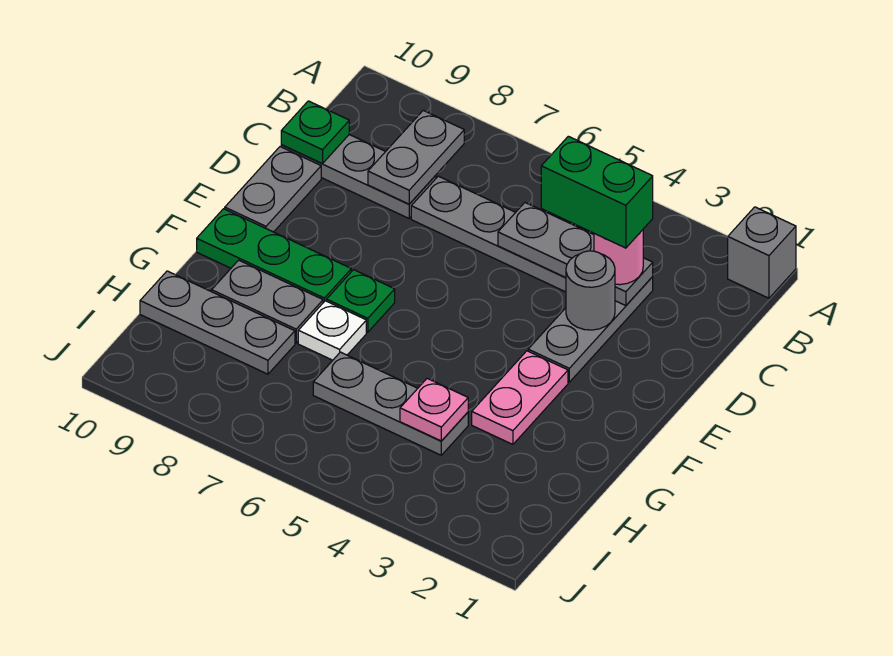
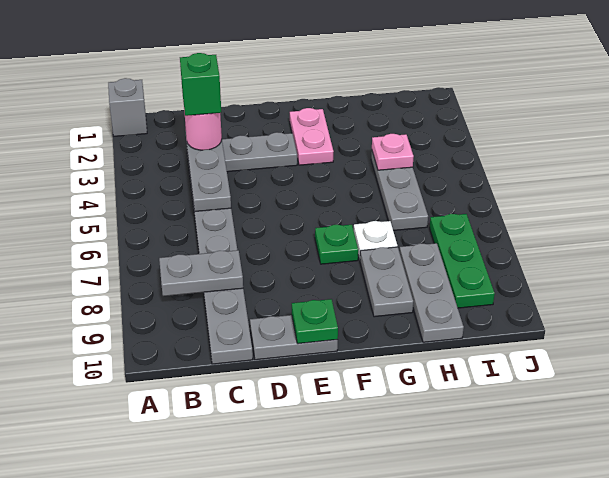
green brick C3:C4 level 4 -> green brick C3 level 4
green plate C10 level 2 -> green plate E10 level 2
grey round brick D3 level 2 -> none
pink plate F3:G3 level 1 -> pink plate F2:F3 level 1
green plate F8:F10 level 1 -> green plate I7:I9 level 1

